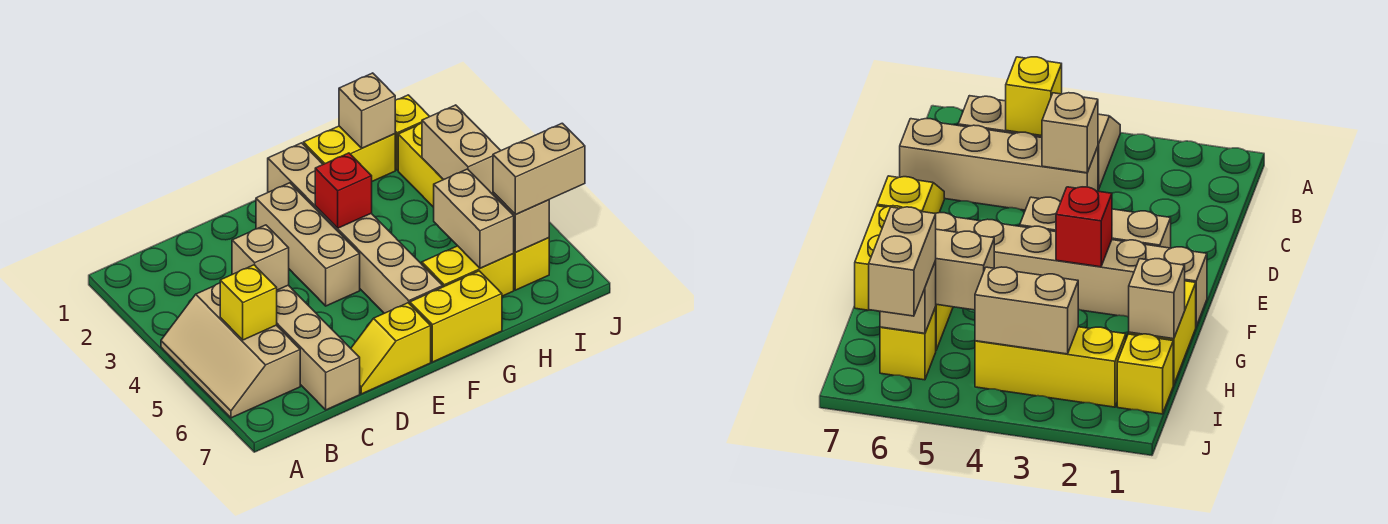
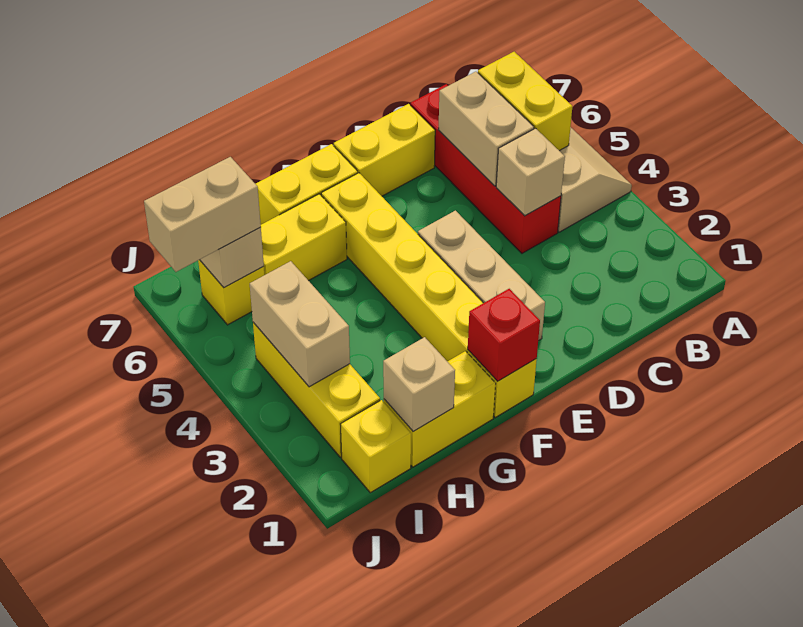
yellow brick B5 level 2 -> yellow brick B5:B6 level 2
tan brick C4:C7 level 1 -> red brick C4:C7 level 1
yellow slope D7:E7 level 1 top E -> yellow brick D7:E7 level 1
tan brick F1:F6 level 1 -> yellow brick F1:F6 level 1
red brick F3 level 2 -> red brick F1 level 2
tan brick H5:H6 level 2 -> tan brick C5:C6 level 2

